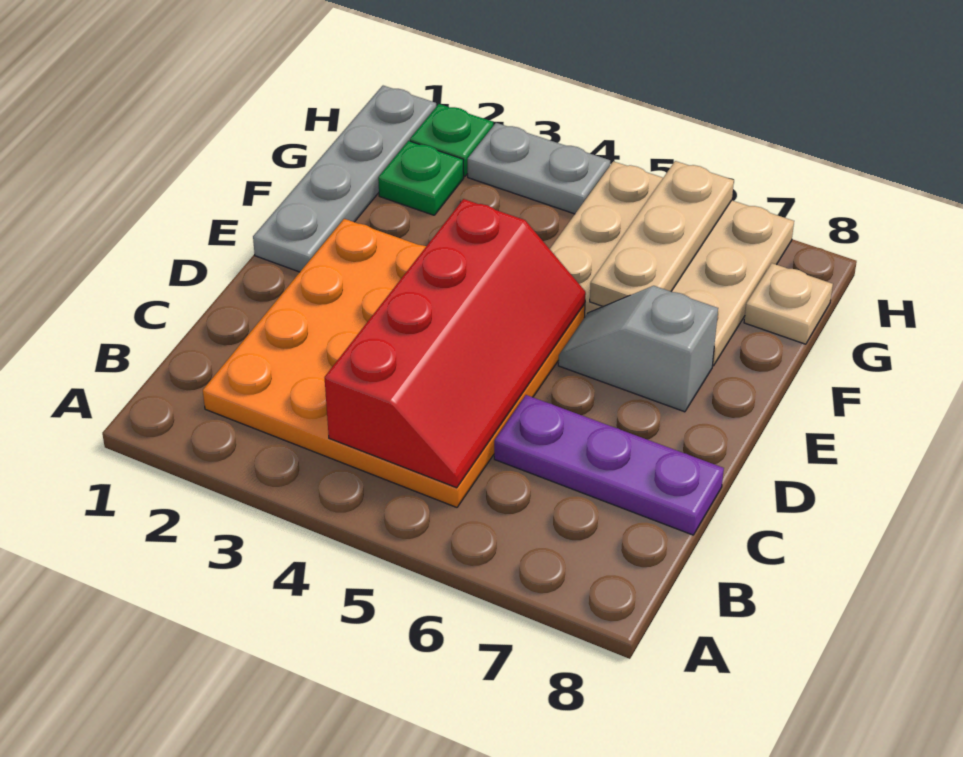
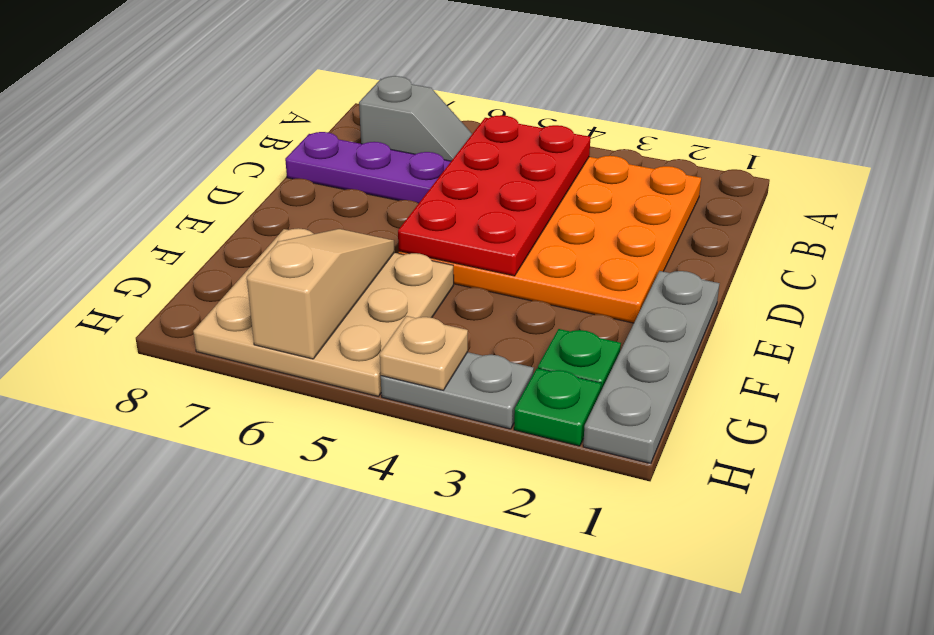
red slope B4:E5 level 2 top 4 -> red plate B4:E5 level 2
grey slope E6:E7 level 1 top 7 -> grey slope B6:B7 level 1 top 7
tan plate F6:H6 level 2 -> tan slope F6:H6 level 2 top H
tan plate G8 level 1 -> tan plate H4 level 2

